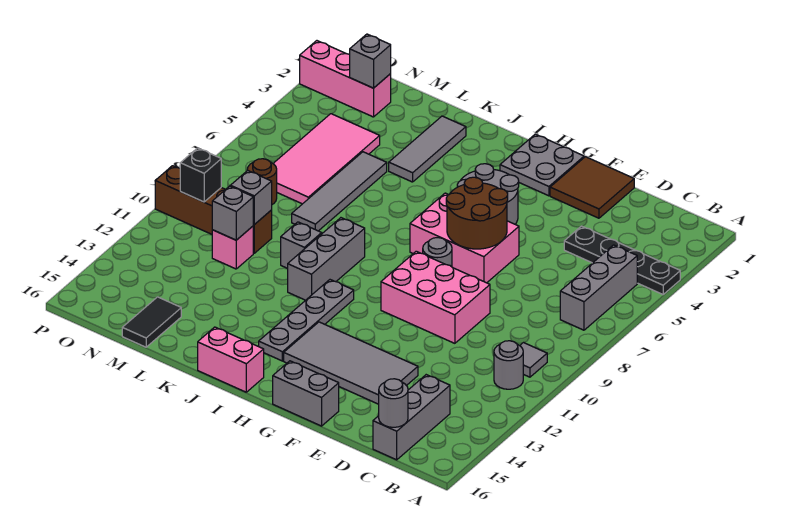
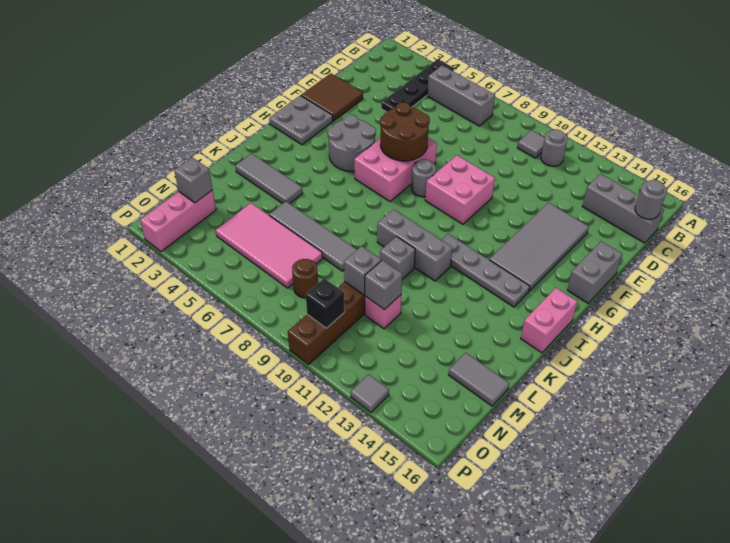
pink brick E9:G10 level 1 -> pink brick F9:G10 level 1
black tile M15:M16 level 1 -> grey tile M15:M16 level 1
none -> grey tile P13 level 1

